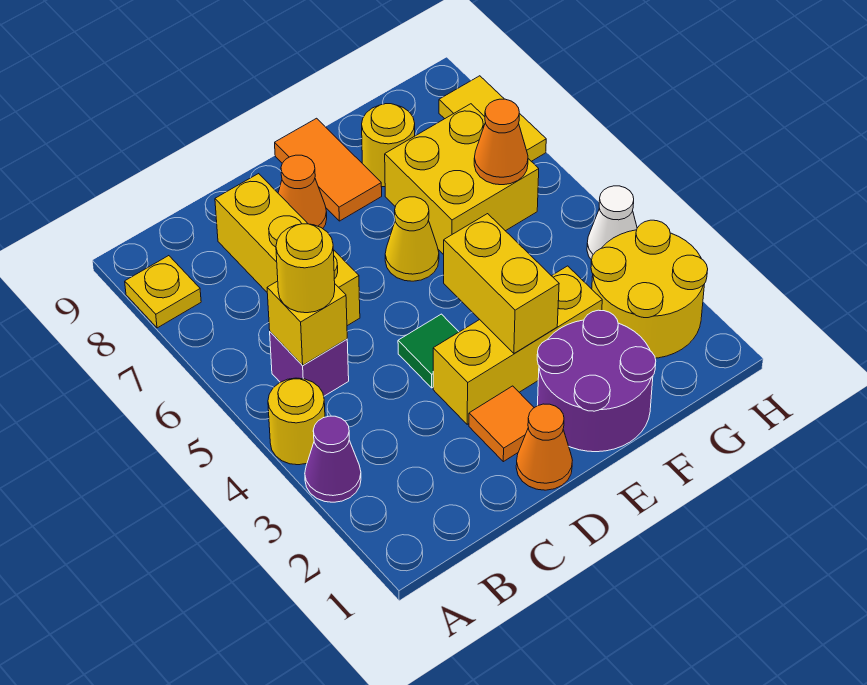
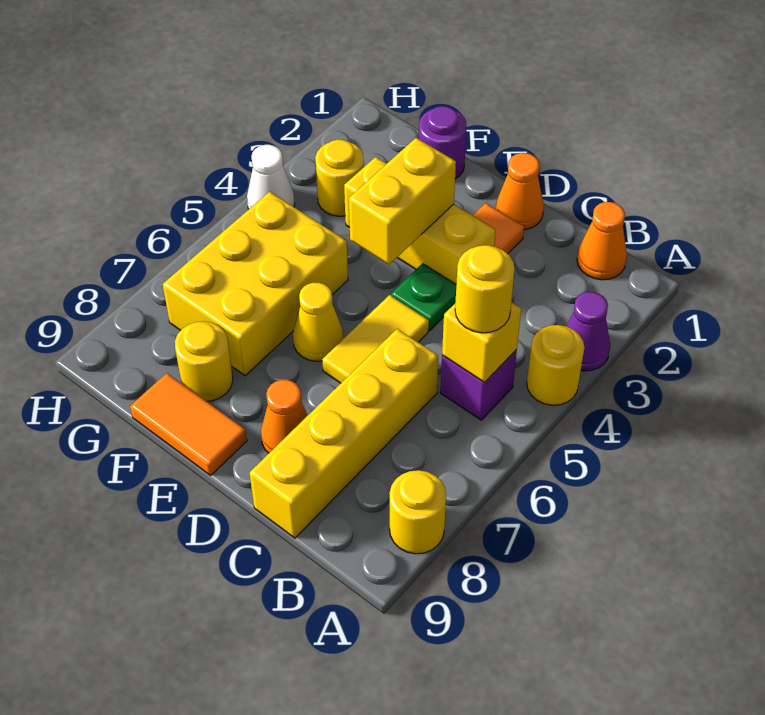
yellow plate A8 level 1 -> yellow round brick A8 level 1
yellow brick C6:C8 level 1 -> yellow brick C6:C9 level 1
green tile D4 level 1 -> green plate D4 level 1
purple round brick E1:F2 level 1 -> purple round brick F1 level 1
orange tile E8:E9 level 1 -> orange tile E9:F9 level 1
yellow brick F6:G7 level 1 -> yellow brick F5:G7 level 1
yellow round brick G2:H3 level 1 -> yellow round brick G3 level 1
orange cone G6 level 2 -> orange cone B1 level 1
yellow tile H7:H8 level 1 -> yellow tile D5:D6 level 1

